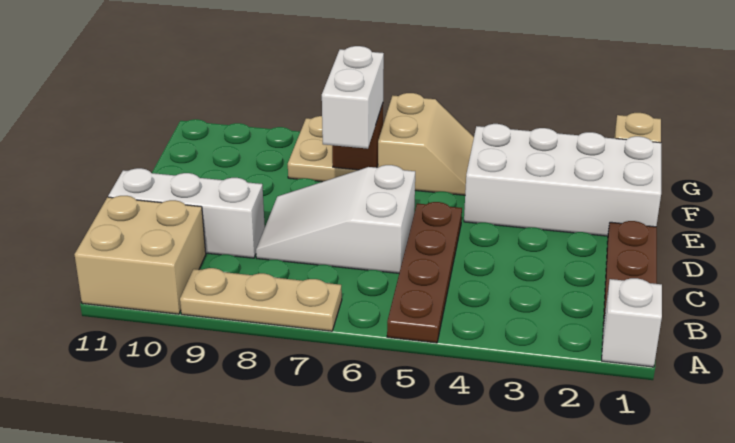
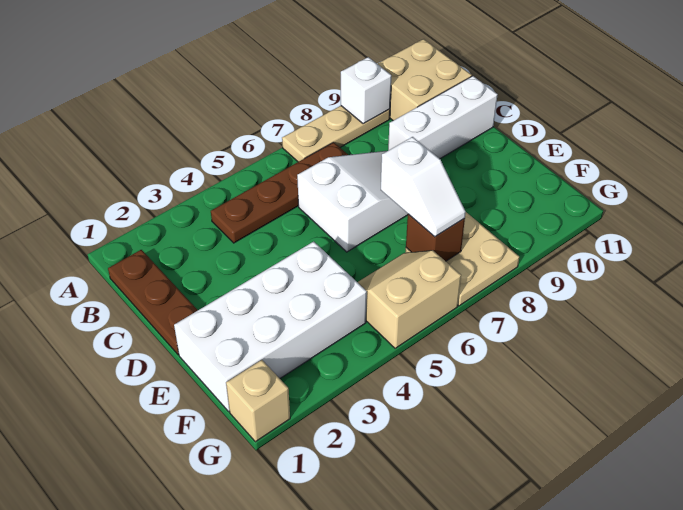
white brick A1 level 1 -> white brick A9 level 2
brown plate A5:D5 level 1 -> brown plate B4:B7 level 1
white brick E7:F7 level 3 -> white slope E7:F7 level 3 top E
tan slope F5:G6 level 1 top 6 -> tan slope F5:G6 level 1 top G

